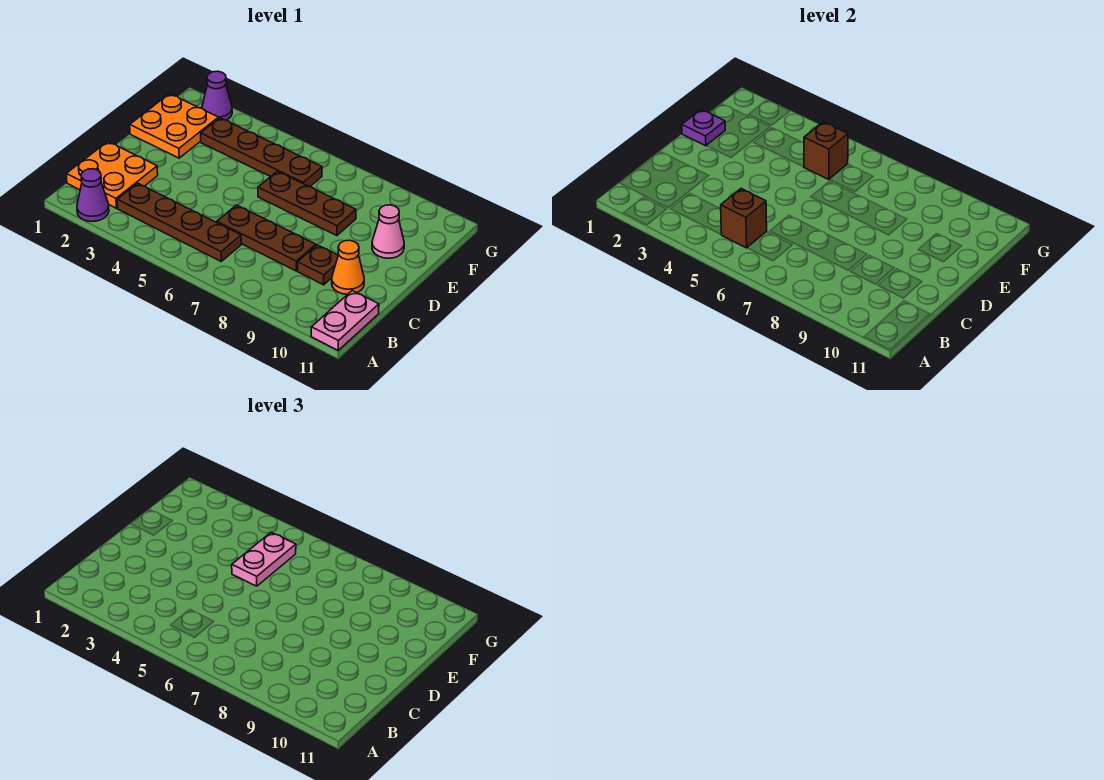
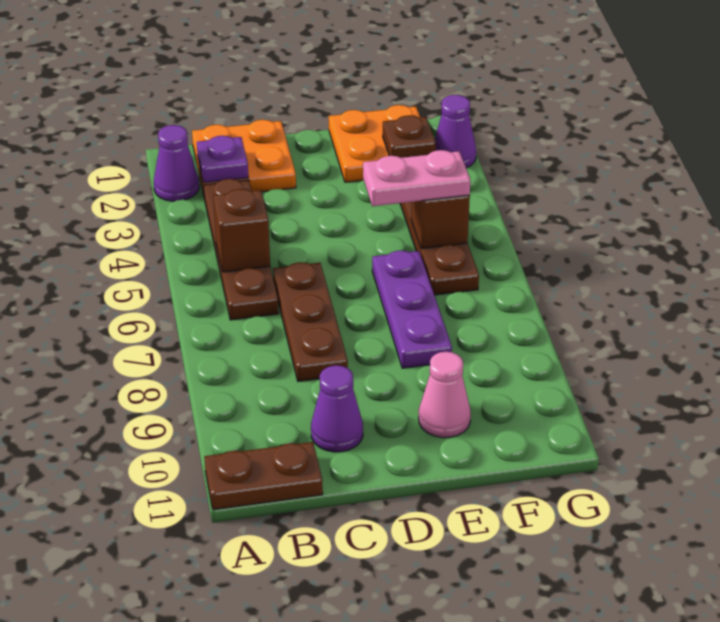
pink plate A11:B11 level 1 -> brown plate A11:B11 level 1
brown plate C9 level 1 -> brown plate F2 level 2
orange cone C10 level 1 -> purple cone C10 level 1
purple plate E1 level 2 -> purple plate B2 level 2
brown plate E6:E8 level 1 -> purple plate E6:E8 level 1

